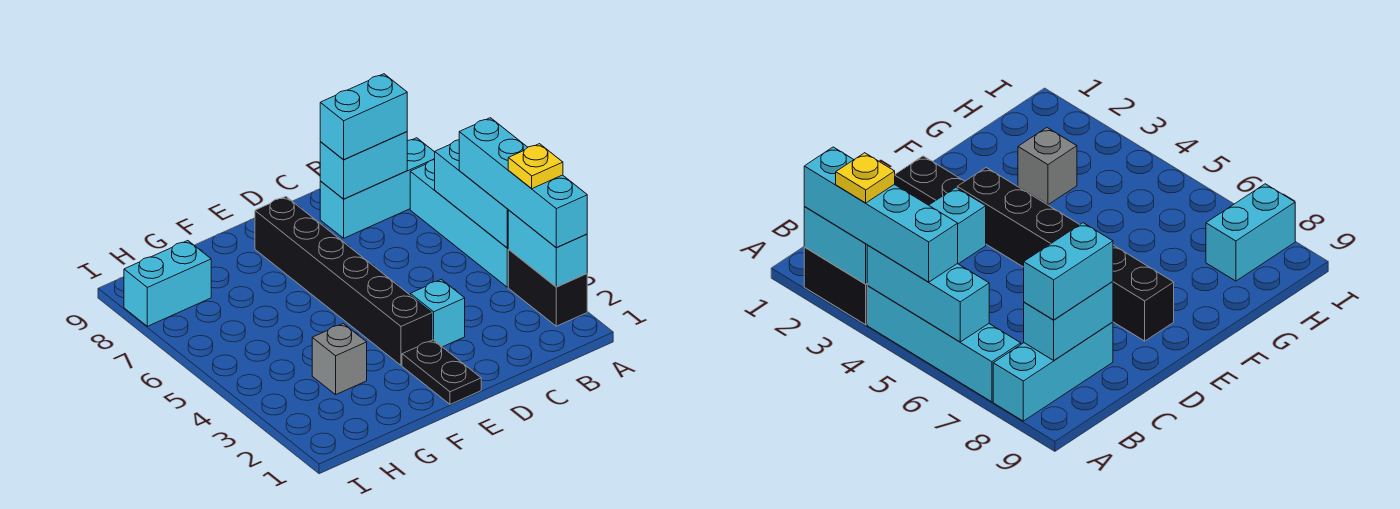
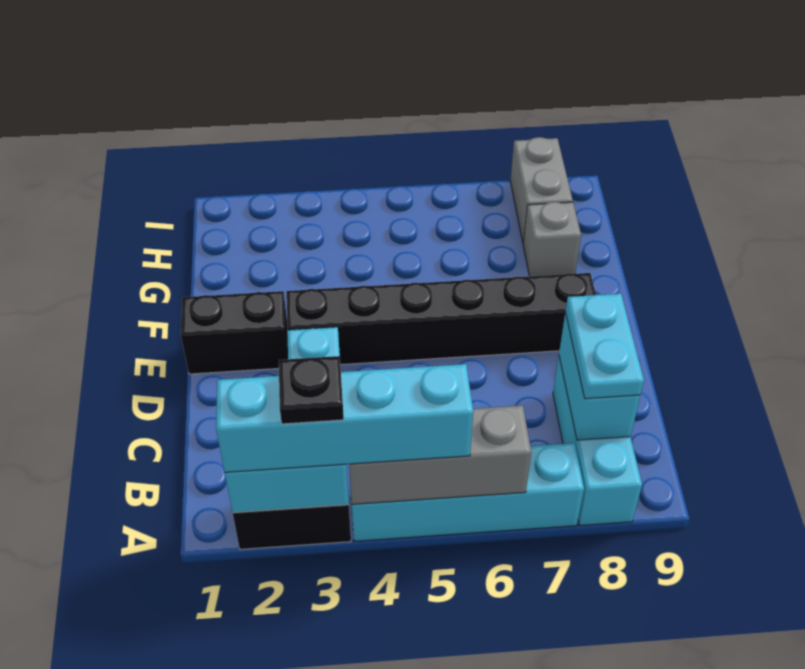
yellow plate A3 level 4 -> black plate A3 level 4
cyan brick A4:A6 level 2 -> grey brick A4:A6 level 2
cyan brick B8:C8 level 3 -> cyan plate B8:C8 level 3
black plate E1:E2 level 1 -> black brick E1:E2 level 1
grey brick G3 level 1 -> grey brick G8 level 1
cyan brick H8:I8 level 1 -> grey brick H8:I8 level 1

